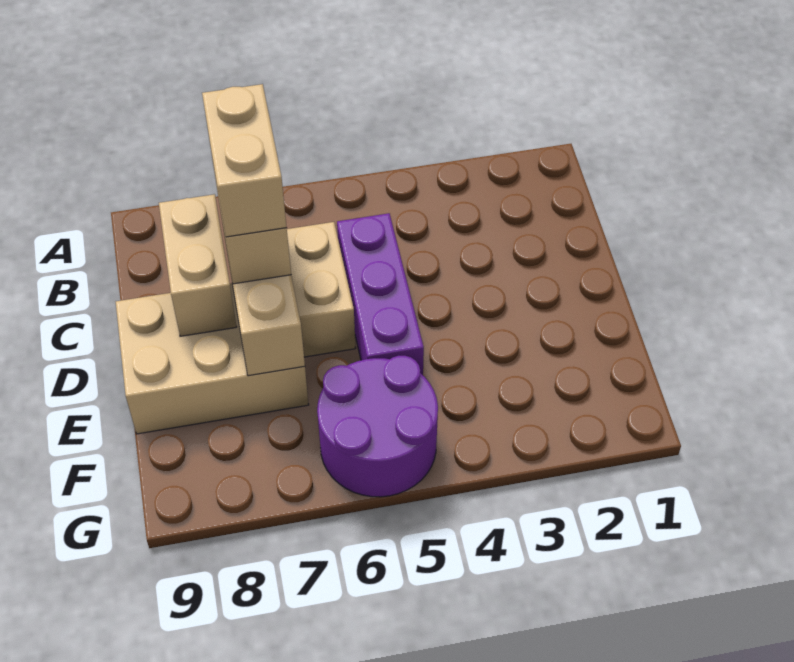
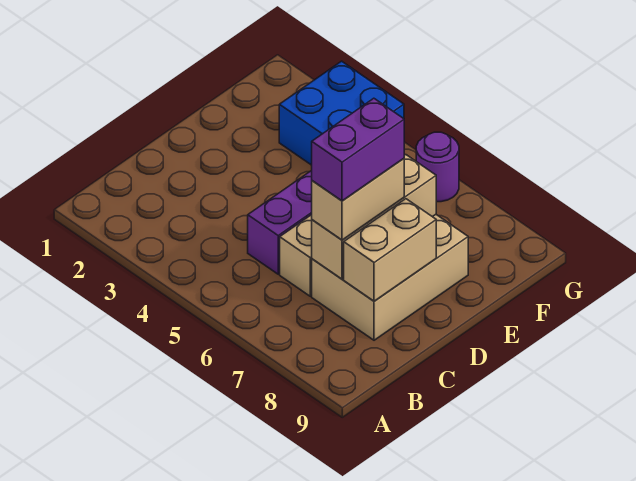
tan brick C7:D7 level 4 -> purple brick C7:D7 level 4
tan brick D7:E9 level 1 -> tan brick C7:E8 level 1
none -> blue brick F3:G4 level 1
purple round brick F5:G6 level 1 -> purple round brick G6 level 1

